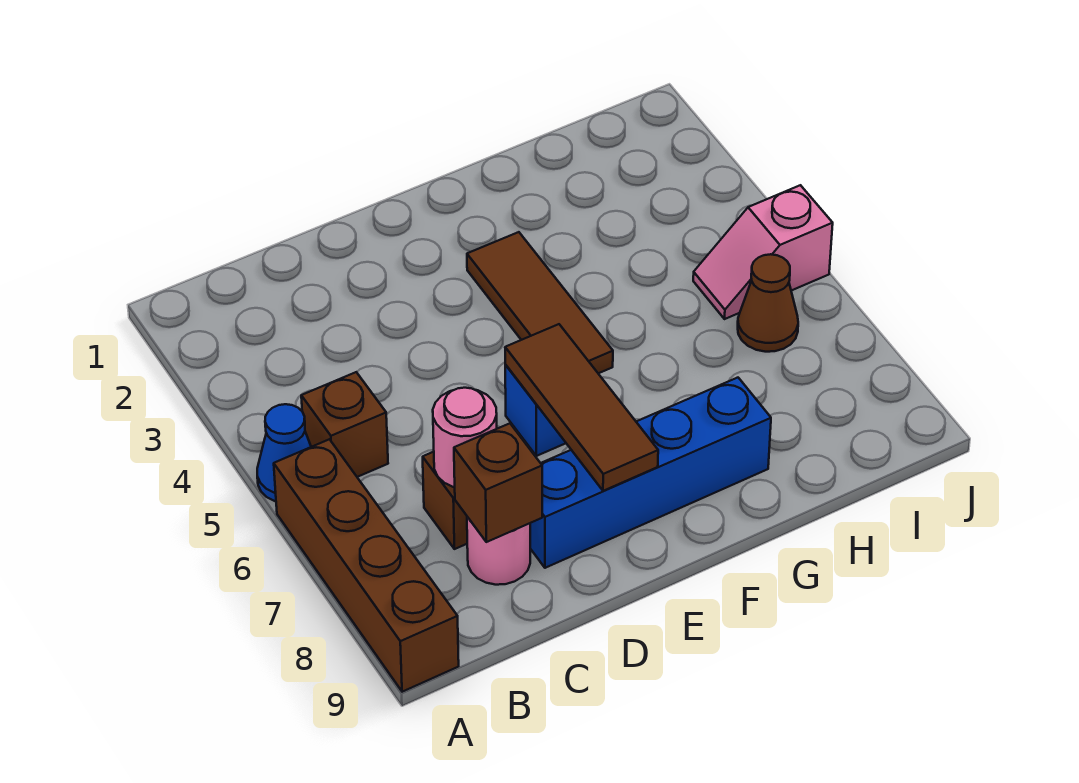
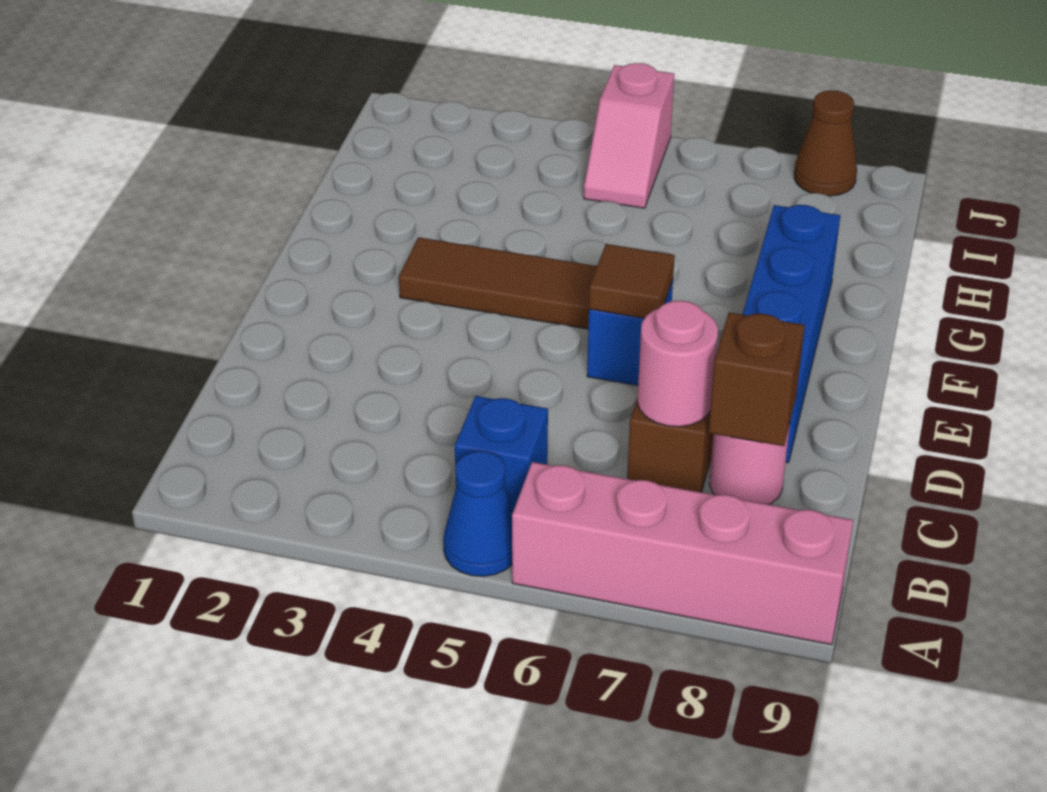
brown brick A6:A9 level 1 -> pink brick A6:A9 level 1
brown brick B5 level 1 -> blue brick B5 level 1
brown tile E6:E8 level 2 -> brown tile E6 level 2
brown cone I6 level 1 -> brown cone J8 level 1

